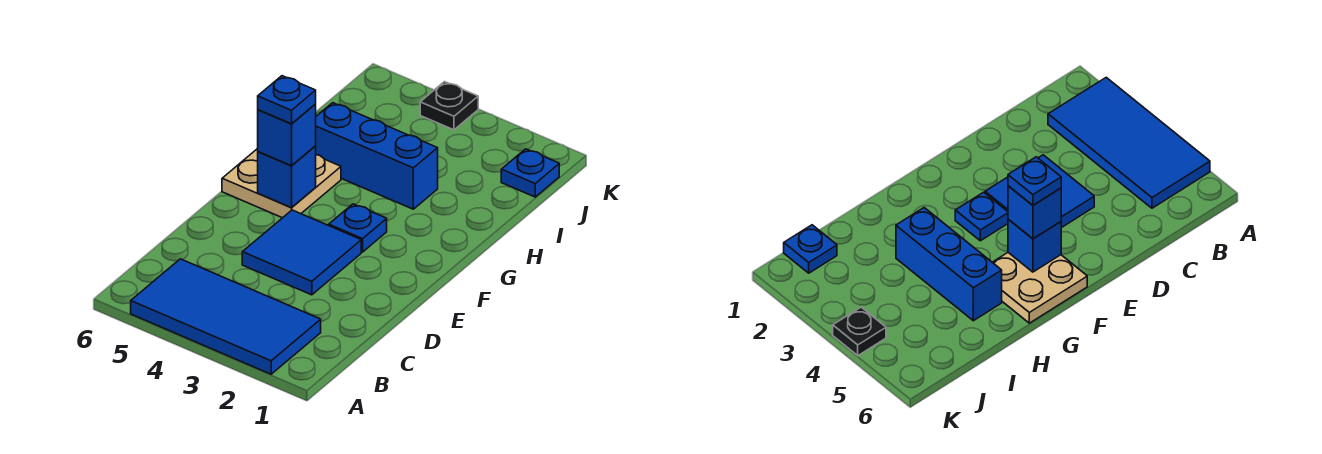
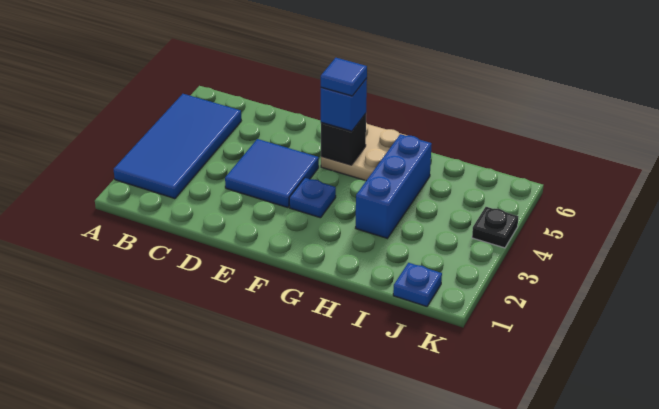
blue brick F5 level 2 -> black brick F5 level 2
blue plate F5 level 4 -> blue tile F5 level 4

